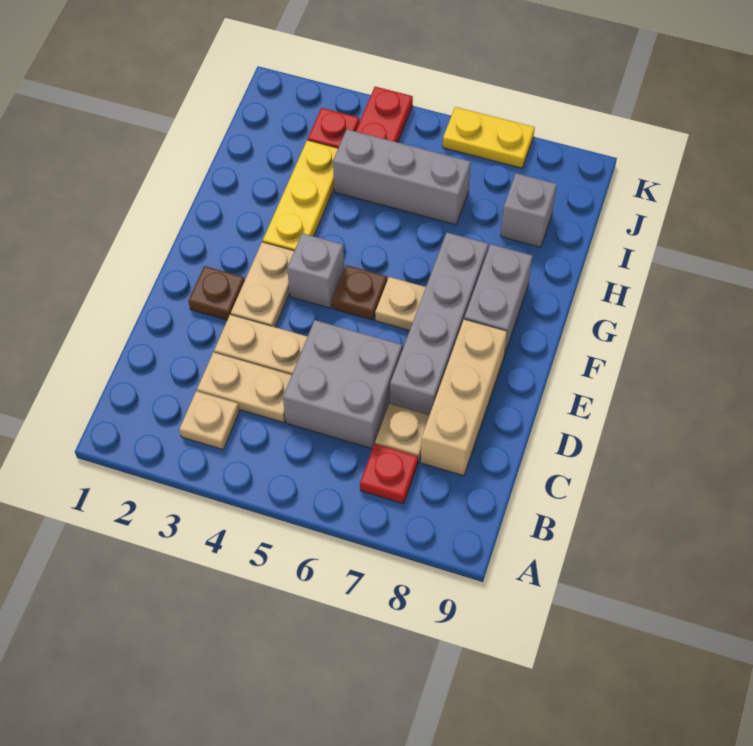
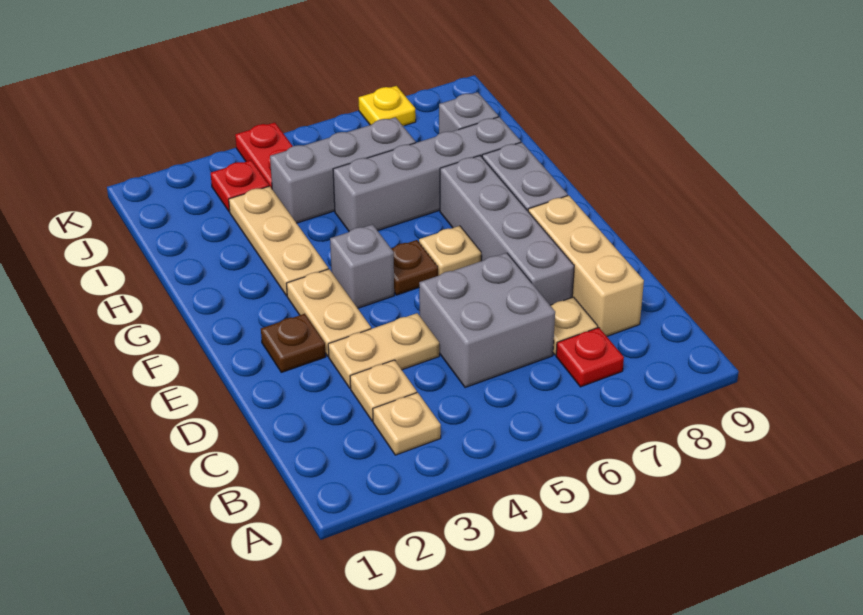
tan plate C3:C4 level 1 -> tan plate C3 level 1
yellow plate G3:I3 level 1 -> tan plate G3:I3 level 1
none -> grey brick H5:H8 level 1
yellow plate K6:K7 level 1 -> yellow plate K7 level 1

